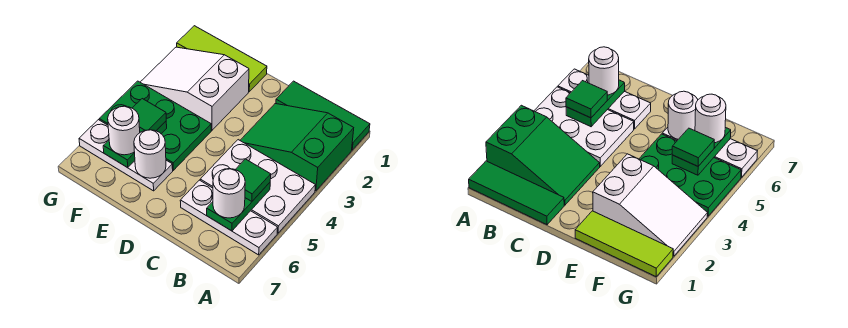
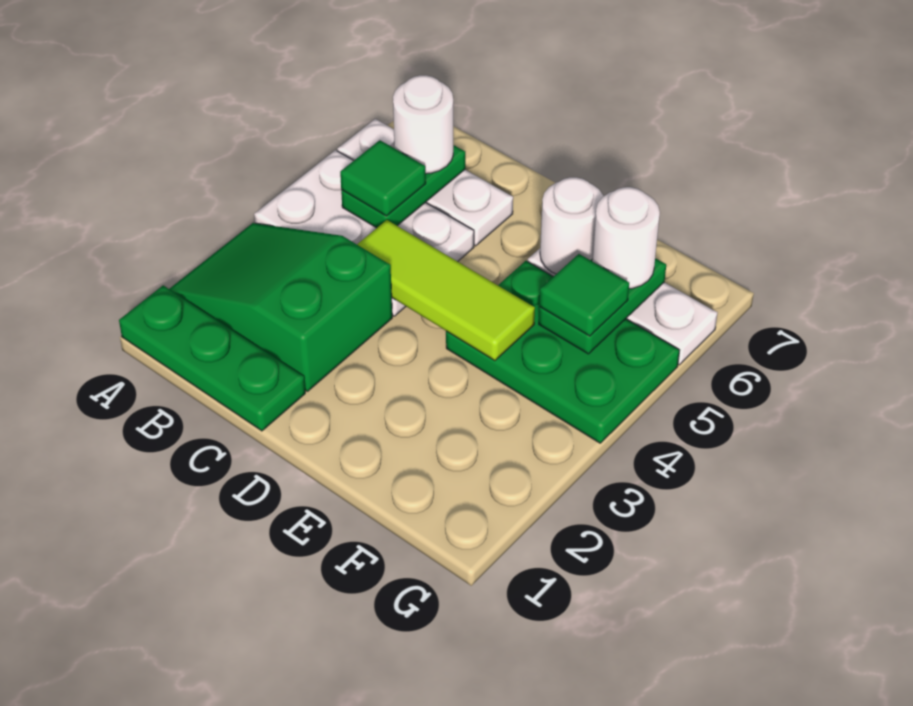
green tile A1:C1 level 1 -> green plate A1:C1 level 1
green slope A2:C3 level 1 top A -> green slope A2:C3 level 1 top C
lime tile E1:G1 level 1 -> lime tile C4:E4 level 2
white slope E2:G3 level 1 top E -> none

